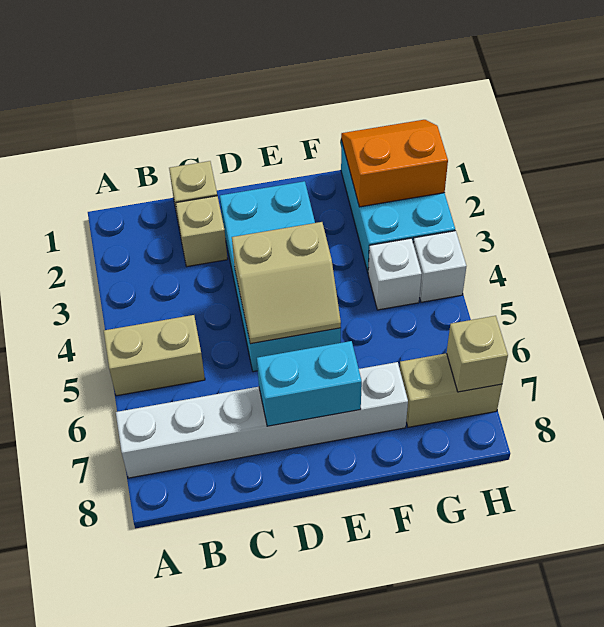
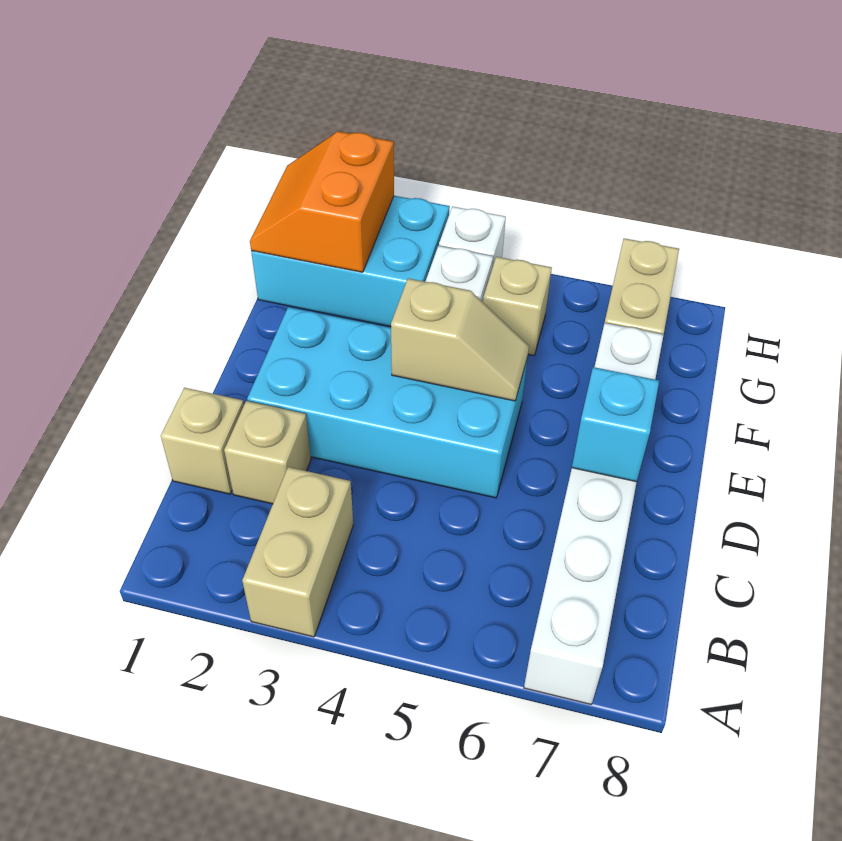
tan brick A5:B5 level 1 -> tan brick A3:B3 level 1
tan slope D4:E5 level 2 top 4 -> tan slope E4:E5 level 2 top 4
cyan brick D7:E7 level 2 -> cyan brick D7 level 2
tan brick H7 level 2 -> tan brick G5 level 1

